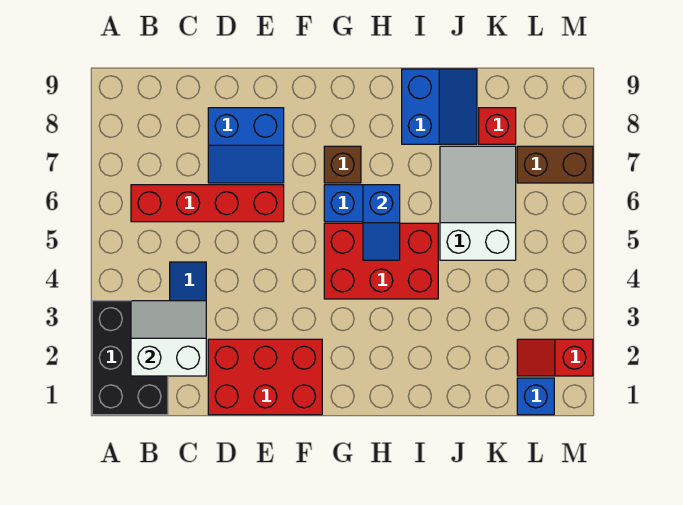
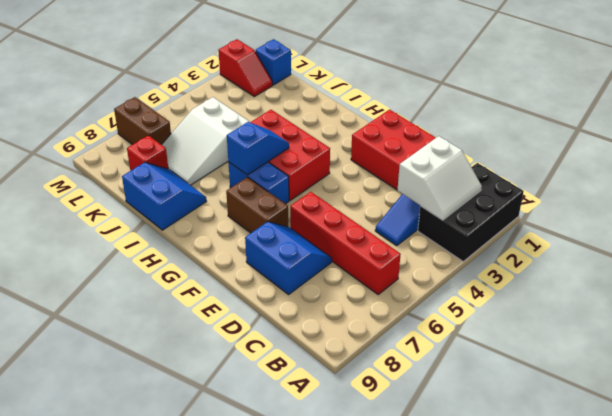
white slope B2:C3 level 2 top 2 -> white slope B2:C3 level 2 top C
brown brick G7 level 1 -> brown brick F7:G7 level 1
blue slope I8:J9 level 1 top I -> blue slope I8:J9 level 1 top 9

